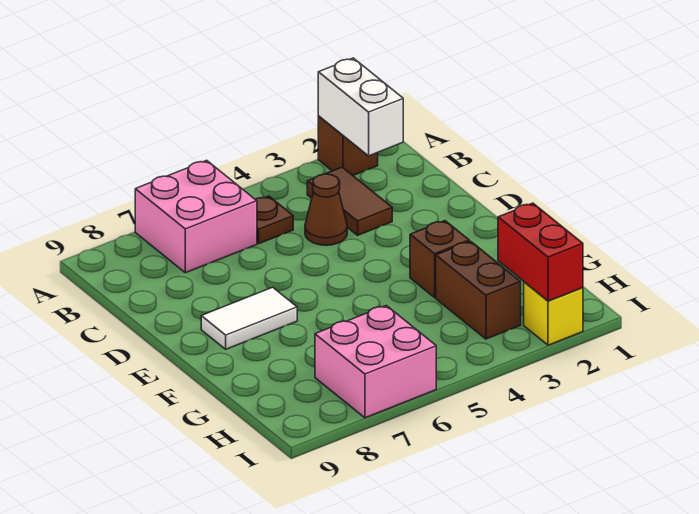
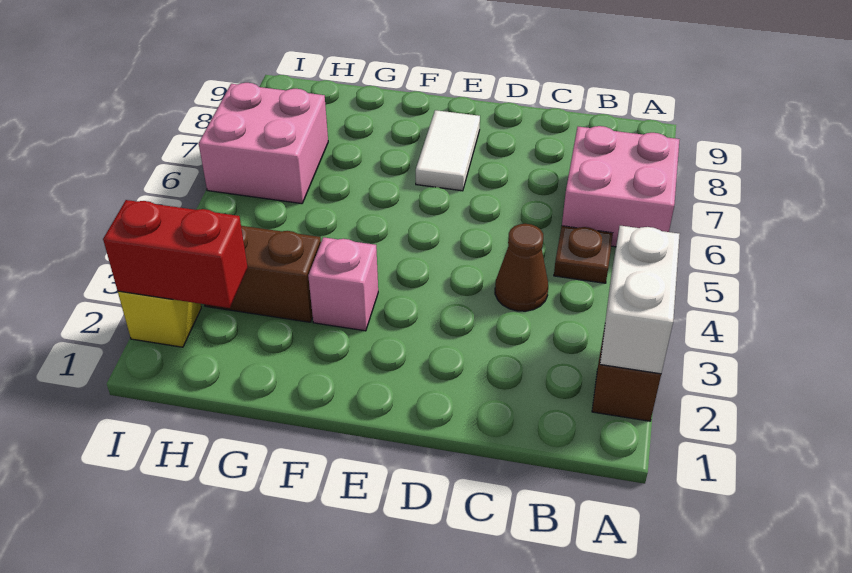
white brick A2:B2 level 2 -> white brick A2:A3 level 2
brown tile B3:C3 level 1 -> none
brown brick F3 level 1 -> pink brick F3 level 1

